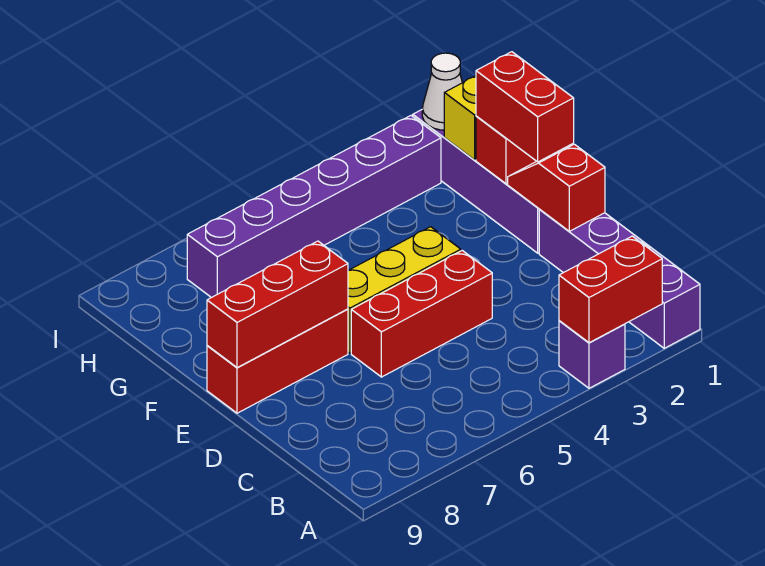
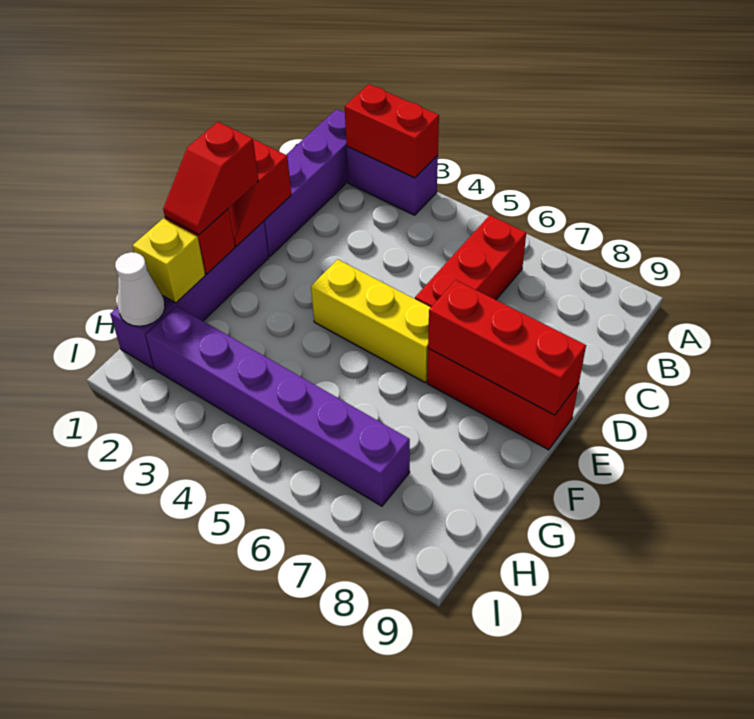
purple brick A3 level 1 -> purple brick A2:A3 level 1
red brick D4:D6 level 1 -> red brick B6:D6 level 1
red brick E1:F1 level 3 -> red slope E1:F1 level 3 top E

